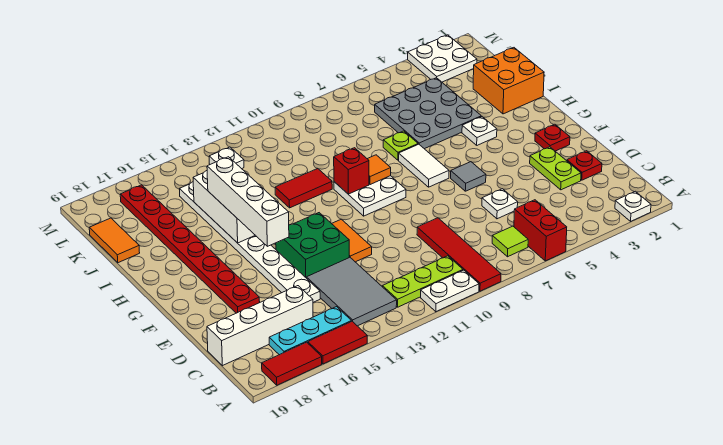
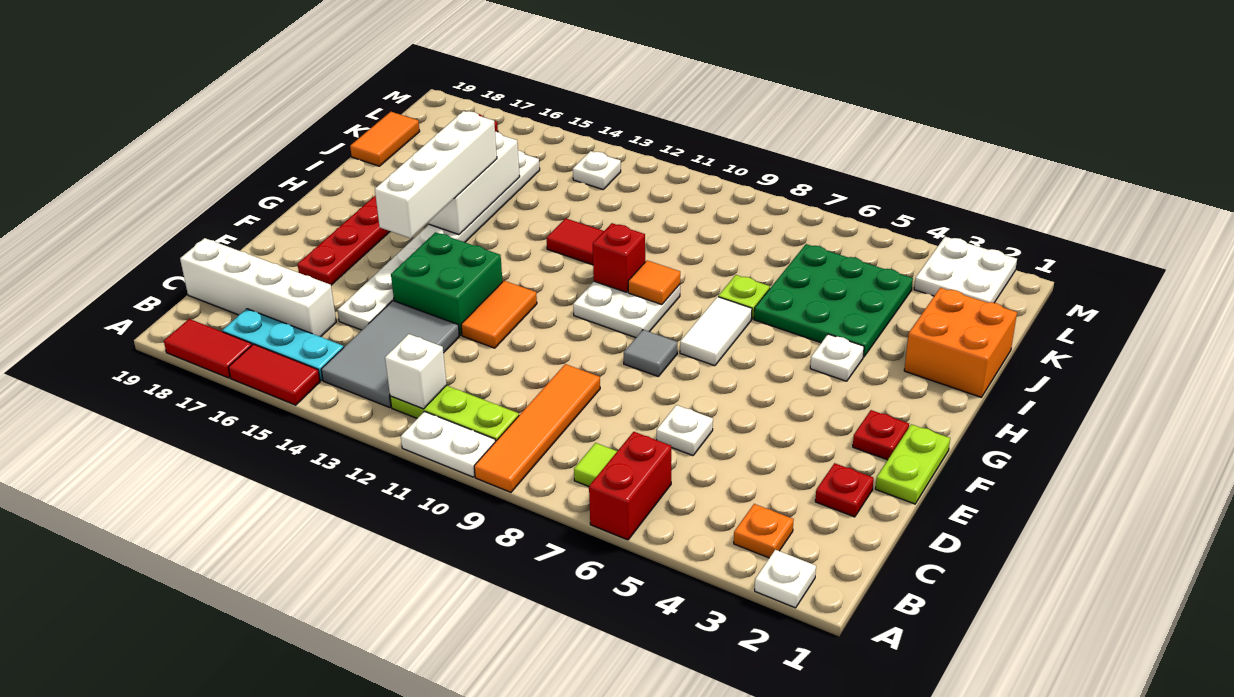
red tile A9:D9 level 1 -> orange tile A9:D9 level 1
none -> orange plate B3 level 1
none -> white brick B12 level 2
lime plate D3:E3 level 1 -> lime plate E1:F1 level 1
grey tile F6 level 1 -> grey tile F8 level 1
grey plate I4:K6 level 1 -> green plate I4:K6 level 1

